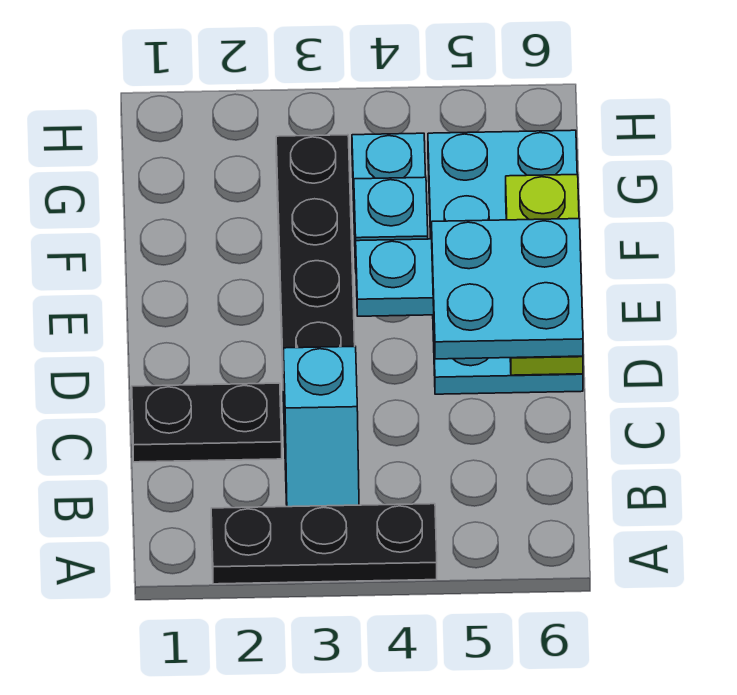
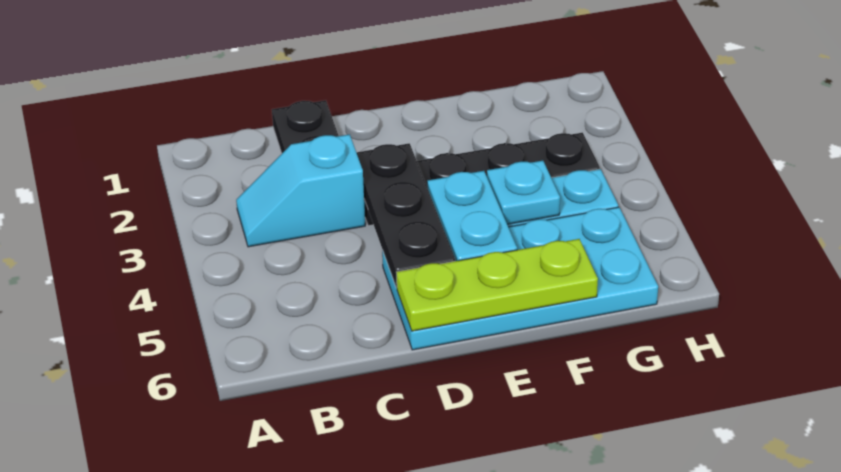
black plate A2:A4 level 1 -> black plate D3:D5 level 2
cyan plate D5:E6 level 3 -> none

